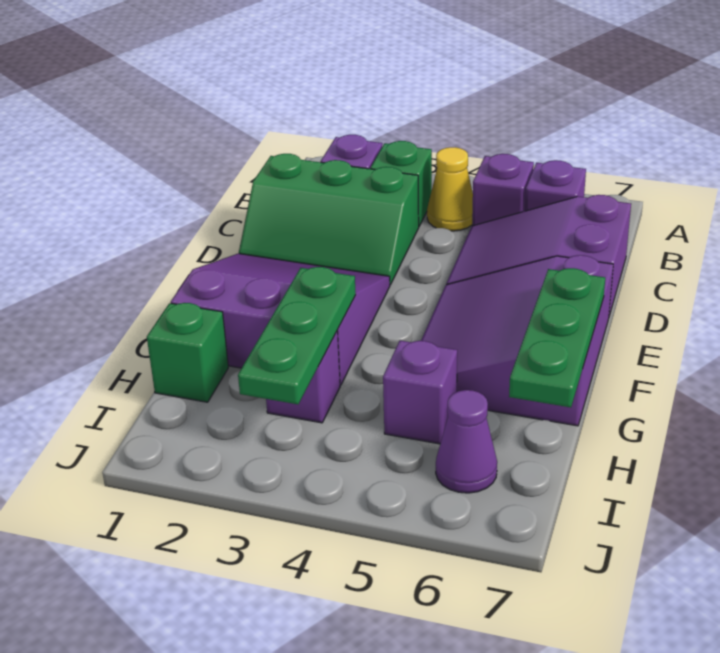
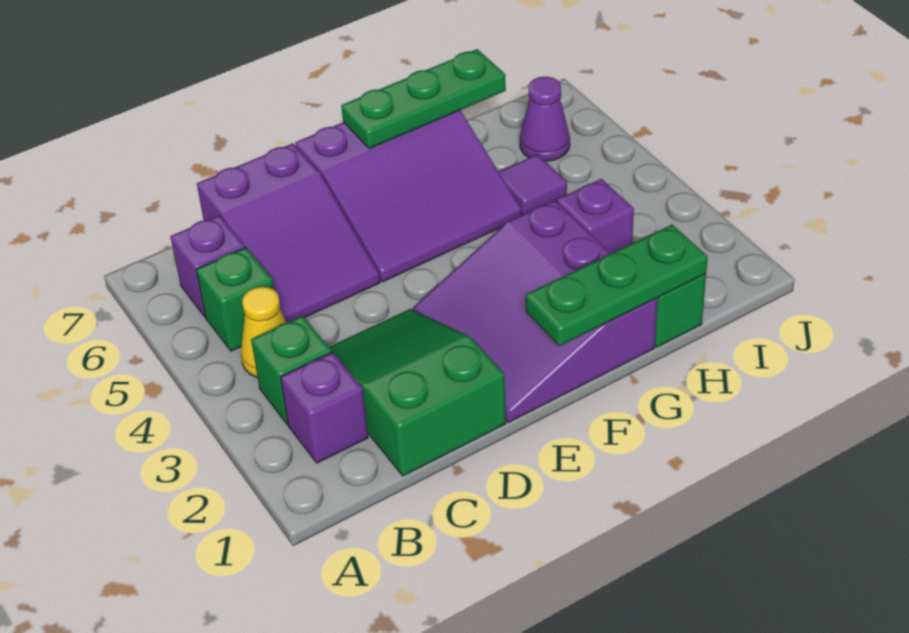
purple brick B5 level 1 -> green brick B5 level 1
green slope C1:D3 level 1 top C -> green slope C1:D3 level 1 top 1
green plate G3:I3 level 2 -> green plate F1:H1 level 2
purple brick H5 level 1 -> purple tile H5 level 1

